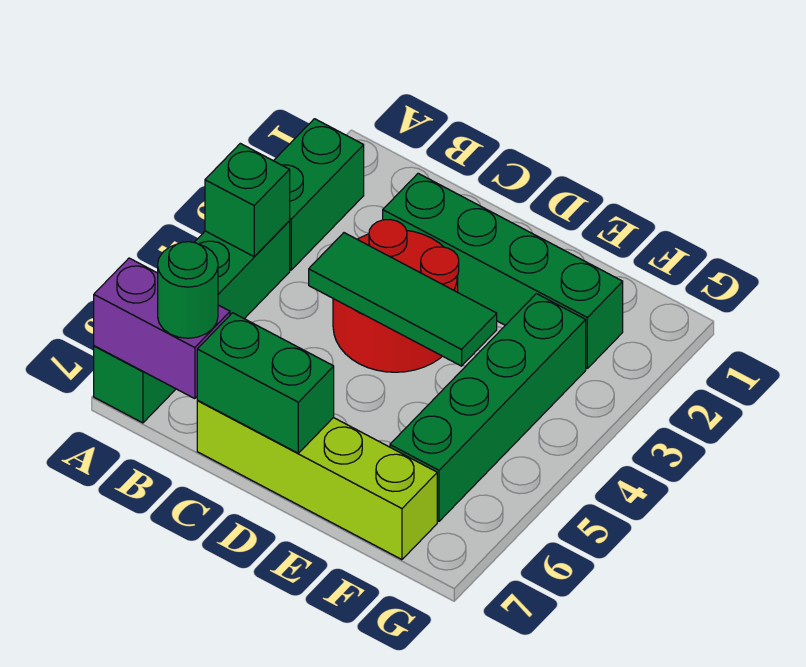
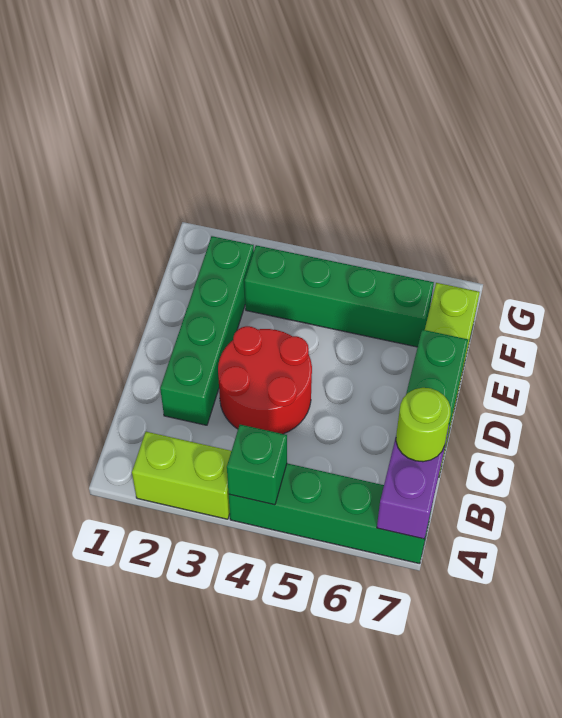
green brick A2:A3 level 1 -> lime brick A2:A3 level 1
green round brick B7 level 3 -> lime round brick B7 level 3
green tile C4:E4 level 2 -> none

